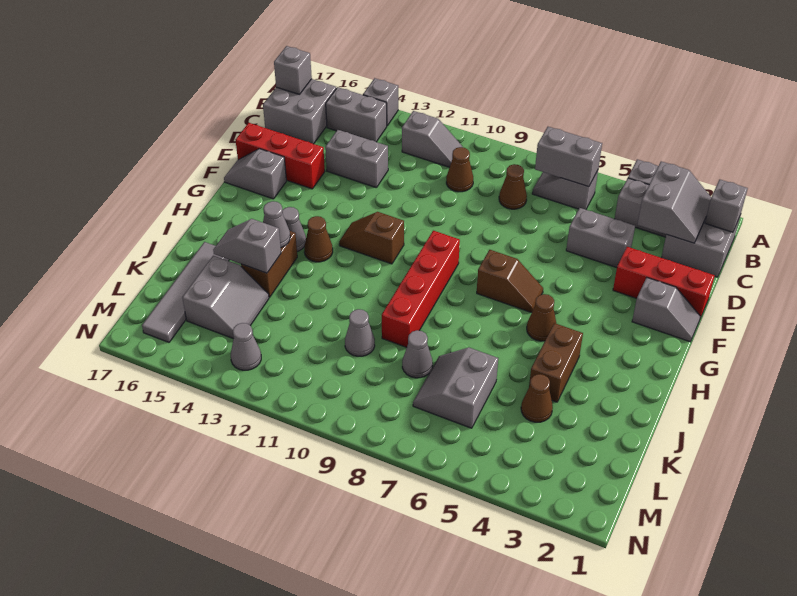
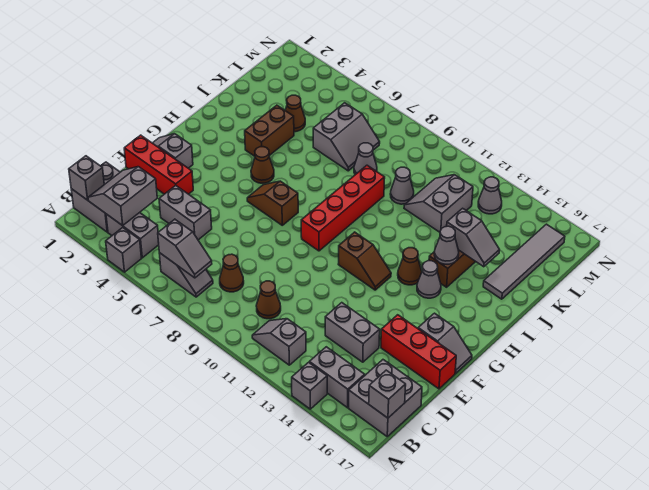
grey brick B6:B7 level 2 -> grey slope B6:B7 level 2 top 6
grey slope K14:L15 level 1 top 15 -> grey slope K11:L12 level 1 top 12

